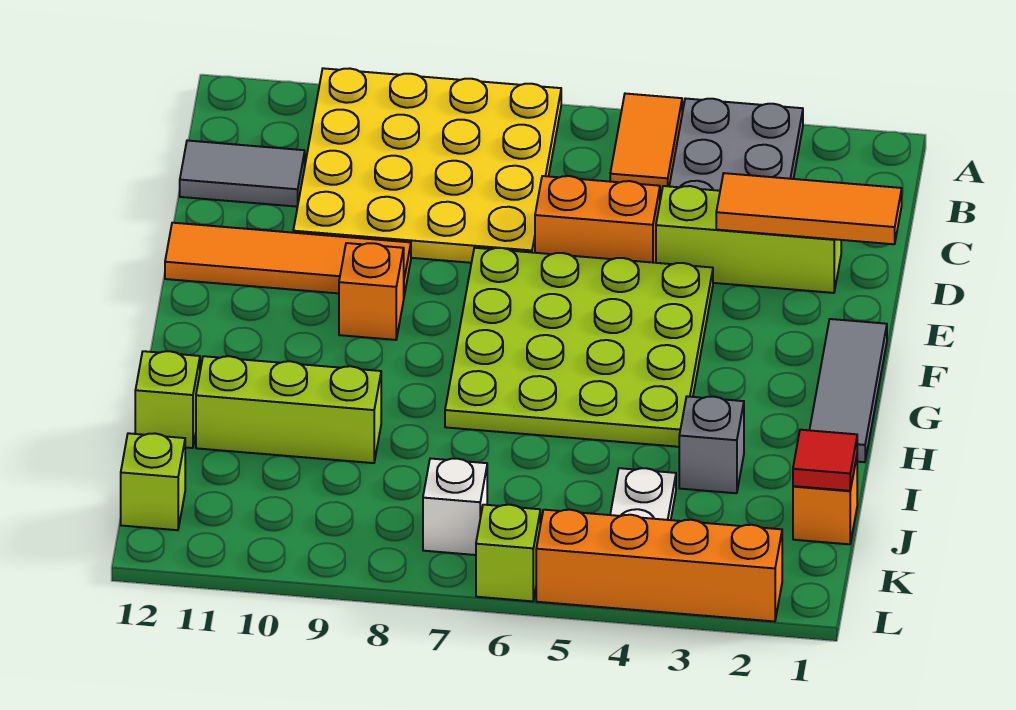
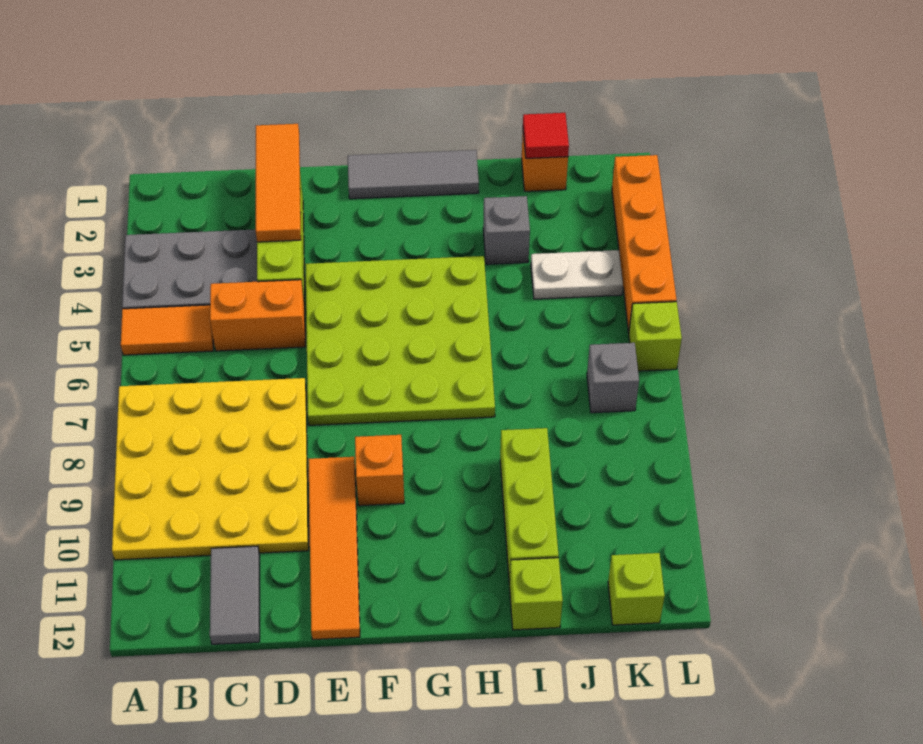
orange brick D5:D6 level 1 -> orange brick C5:D5 level 1
white brick K7 level 1 -> grey brick K7 level 1

